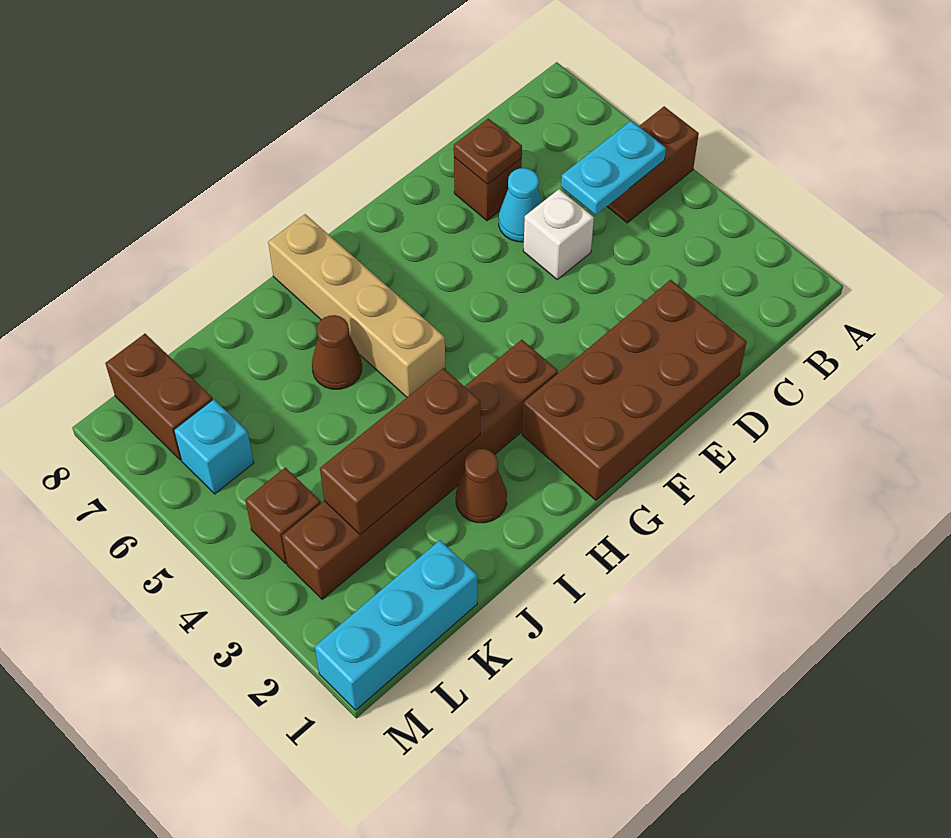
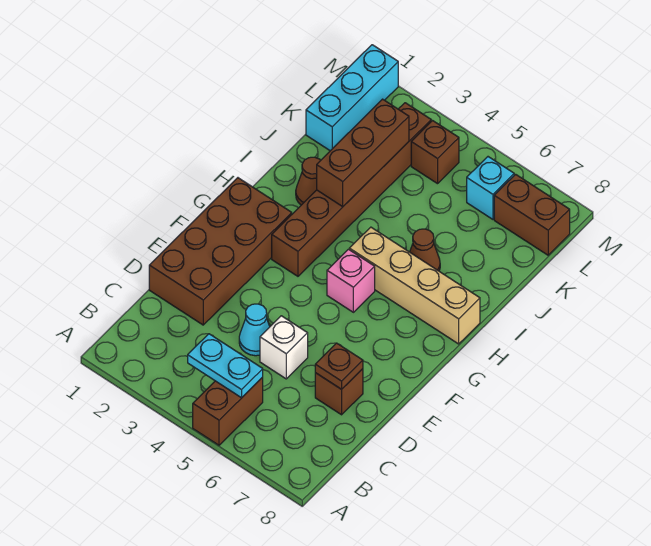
cyan plate B5:C5 level 2 -> cyan plate B4:B5 level 2
cyan cone D6 level 1 -> cyan cone D4 level 1
none -> pink brick G5 level 1

